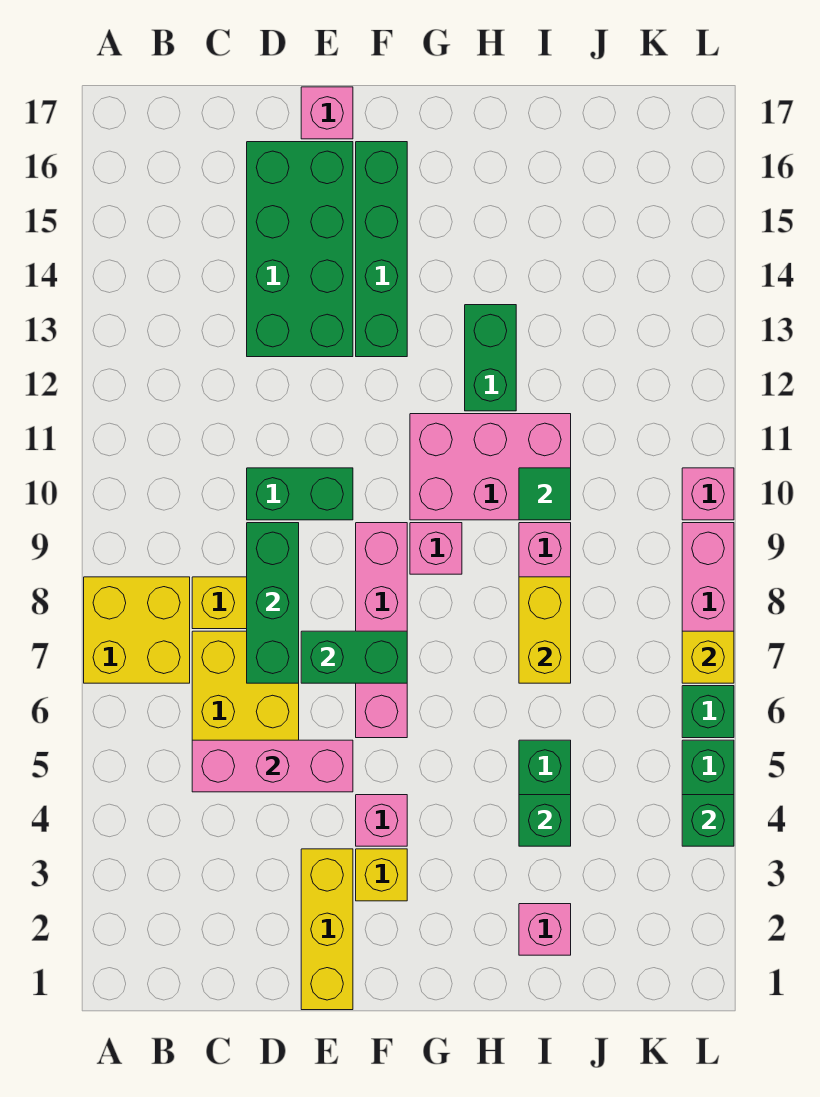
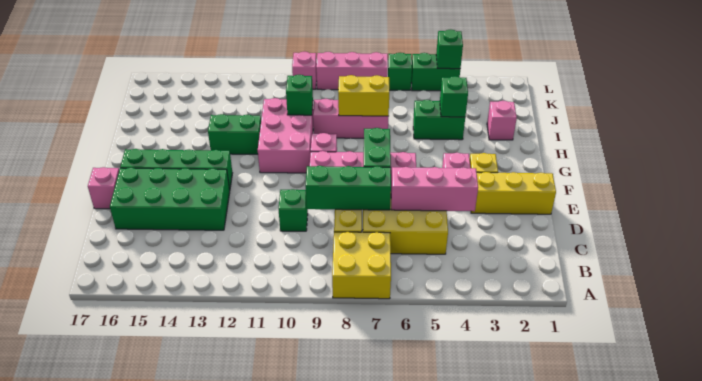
pink brick C5:E5 level 2 -> pink brick D4:D6 level 2
green brick D10:E10 level 1 -> green brick D10 level 1
green tile I10 level 2 -> green brick I10 level 2
yellow brick L7 level 2 -> none

